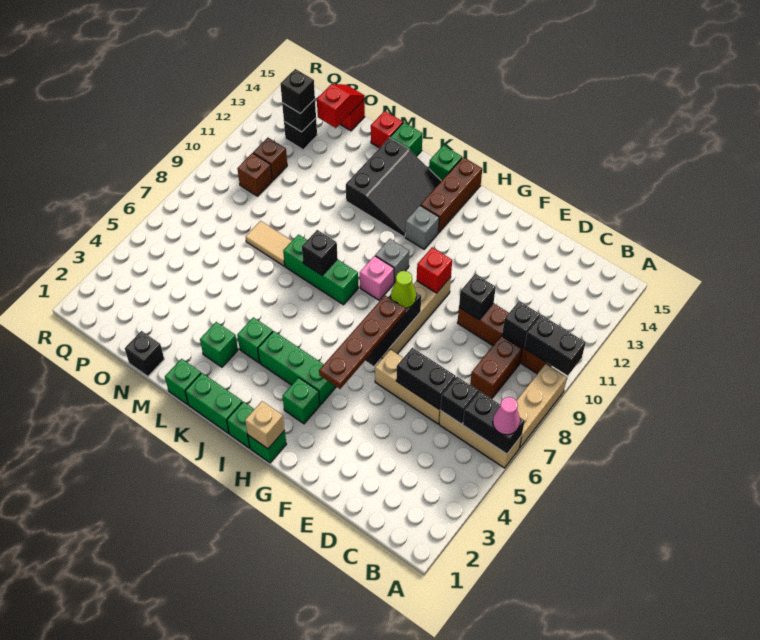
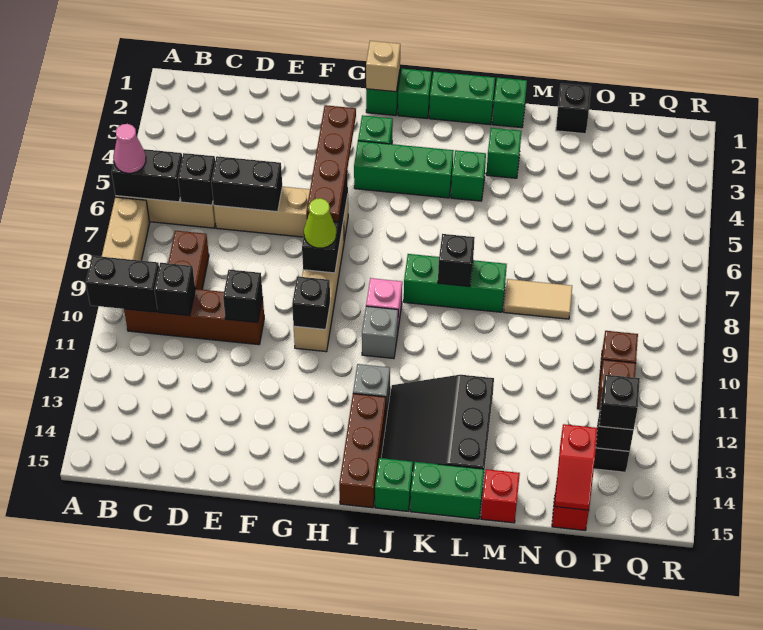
tan brick D6:F6 level 1 -> tan brick D6:G6 level 1
red brick G10 level 2 -> black brick G10 level 2
green brick L15 level 1 -> green brick K15:L15 level 1

